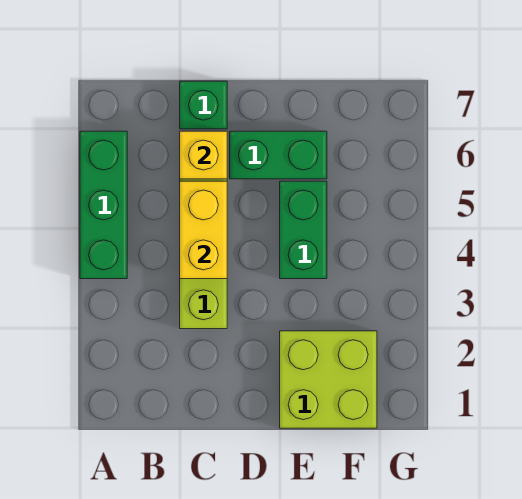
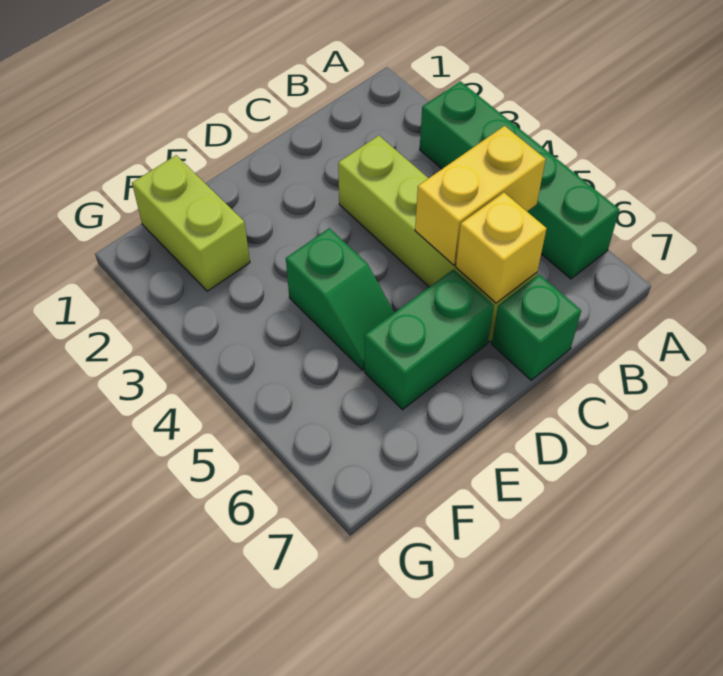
green brick A4:A6 level 1 -> green brick A3:A6 level 1
yellow brick C4:C5 level 2 -> yellow brick B5:C5 level 2
lime brick E1:F2 level 1 -> lime brick F1:F2 level 1
green brick E4:E5 level 1 -> green slope E4:E5 level 1 top 4

